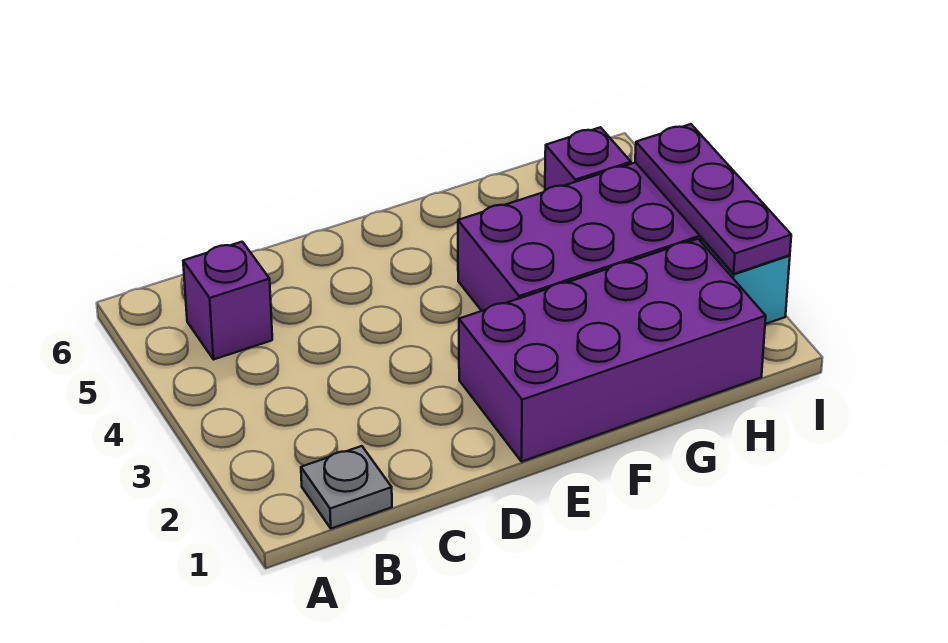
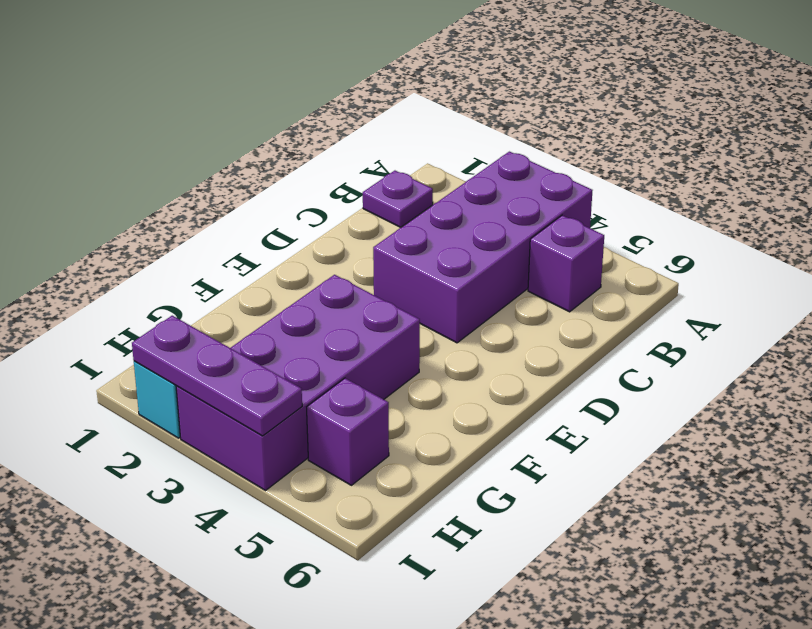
grey plate B1 level 1 -> purple plate B1 level 1
purple brick E1:H2 level 1 -> purple brick A3:D4 level 1

